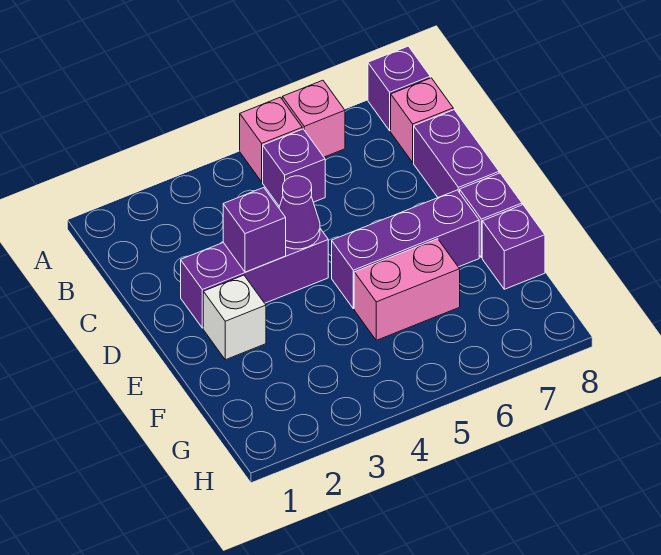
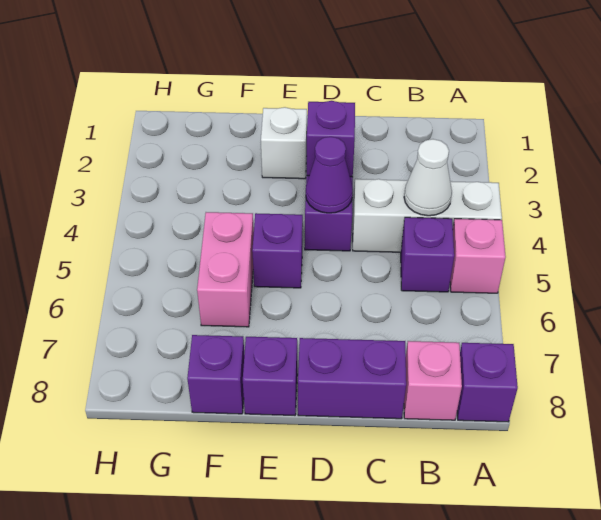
none -> white brick A4:C4 level 1
pink brick A6 level 1 -> none
none -> white cone B4 level 2
purple brick E5:E7 level 1 -> purple brick E5 level 1

